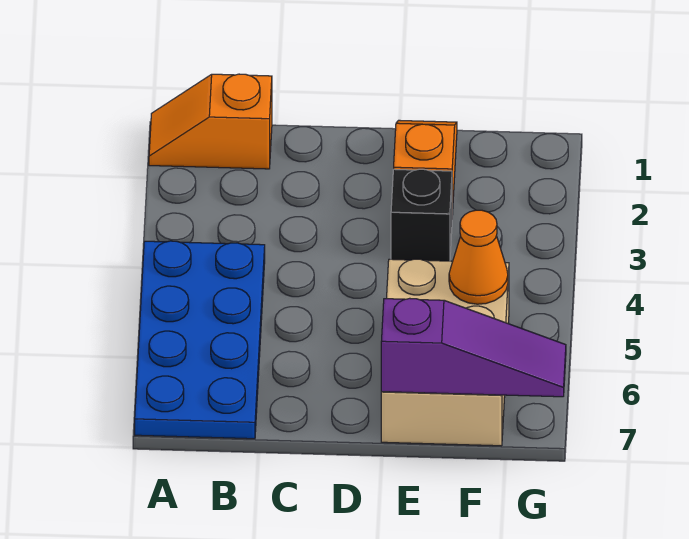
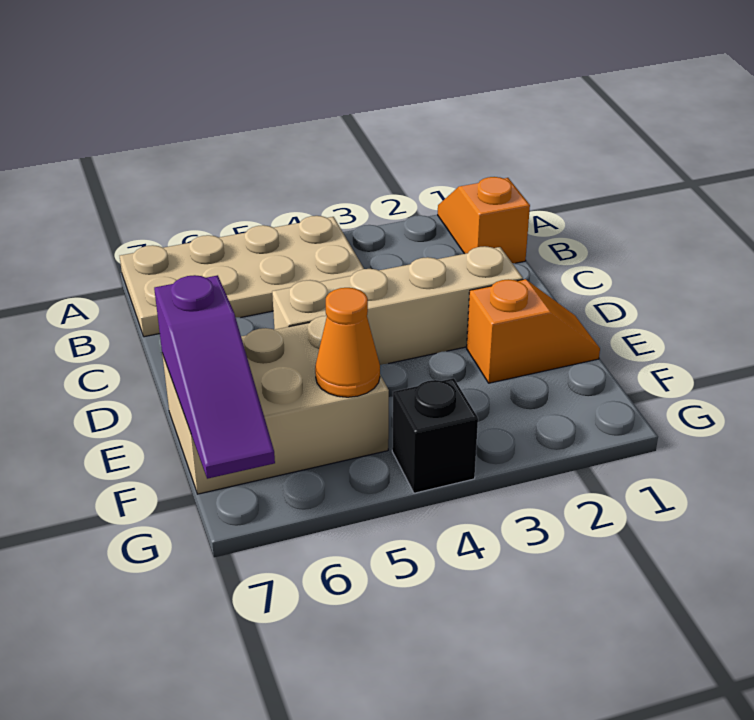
blue plate A4:B7 level 1 -> tan plate A4:B7 level 1
none -> tan brick D2:D5 level 1
black brick E3 level 1 -> black brick G4 level 1

